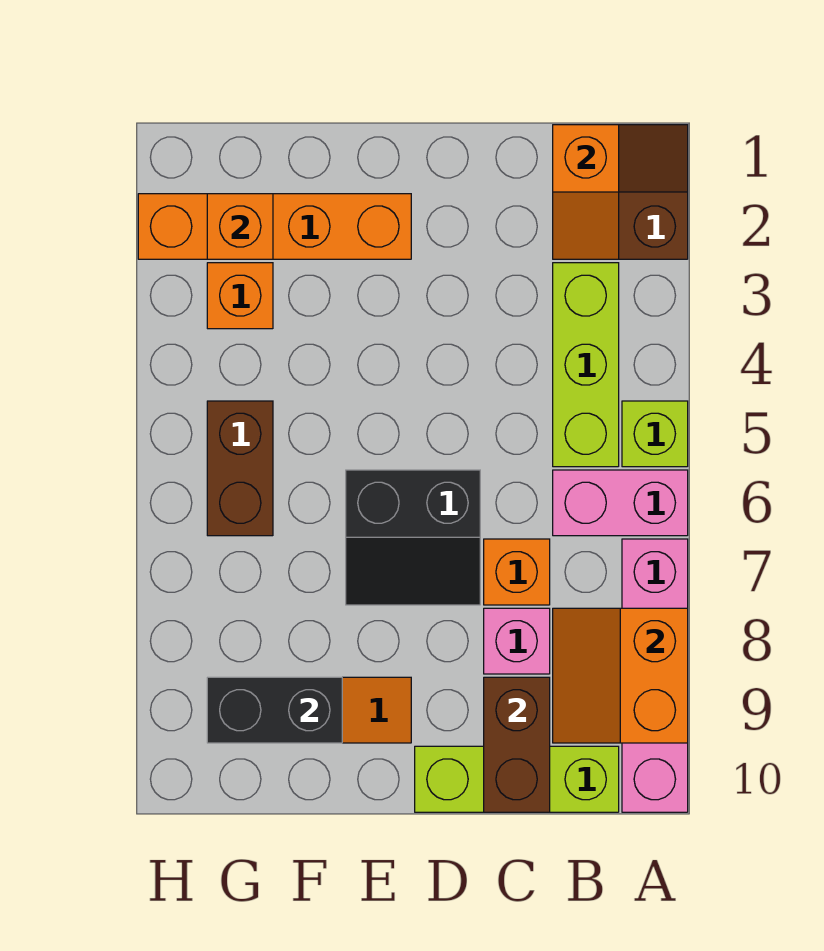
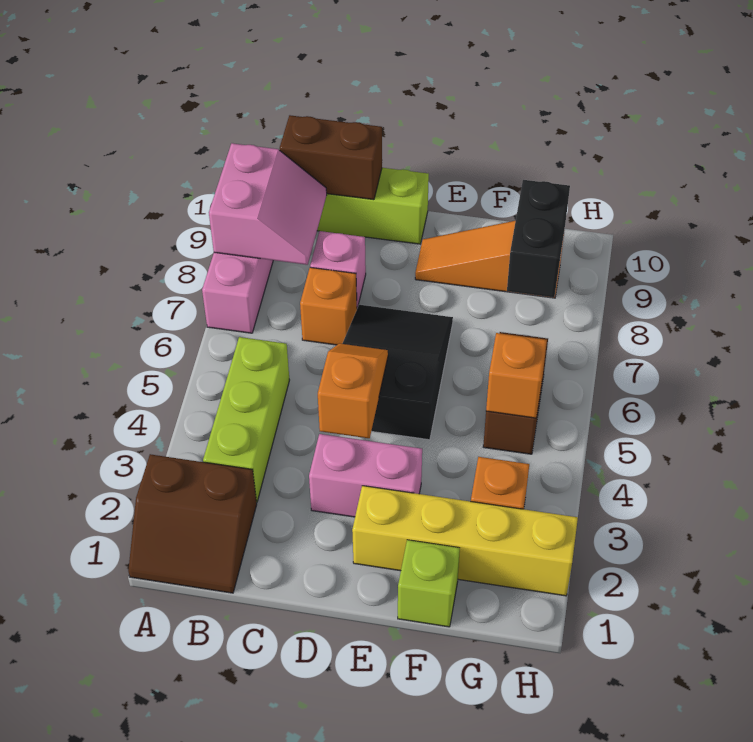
lime brick A5 level 1 -> lime brick F1 level 1
pink brick A6:B6 level 1 -> pink brick D3:E3 level 1
orange slope A8:B9 level 2 top A -> pink slope A8:B9 level 2 top A
orange slope B1:B2 level 2 top 1 -> orange slope D4:D5 level 2 top 4
brown brick C9:C10 level 2 -> brown brick B10:C10 level 2
black slope D6:E7 level 1 top 6 -> black slope D5:E7 level 1 top 5
orange brick E2:H2 level 1 -> yellow brick E2:H2 level 1
black brick F9:G9 level 2 -> black brick G8:G9 level 2
orange brick G2 level 2 -> orange brick G5 level 2

